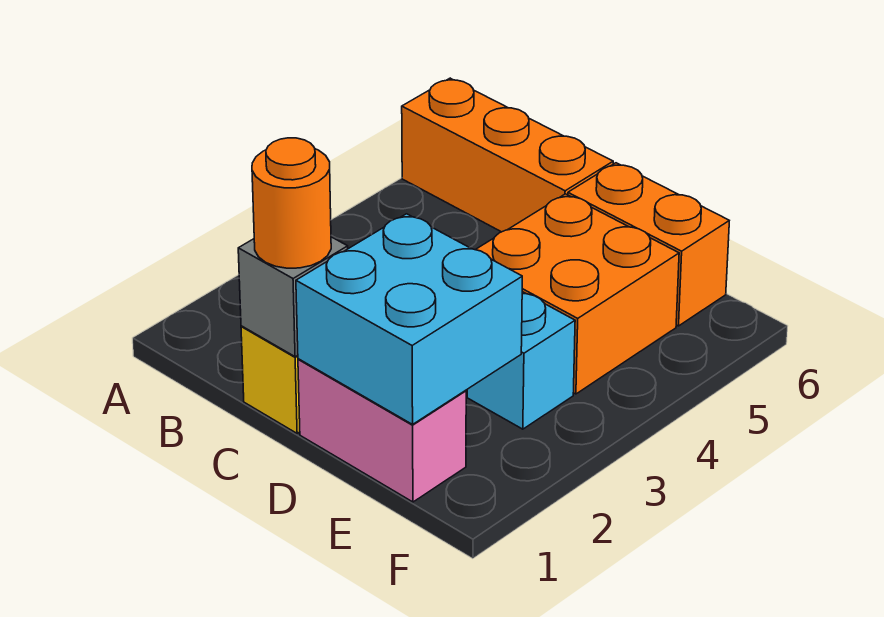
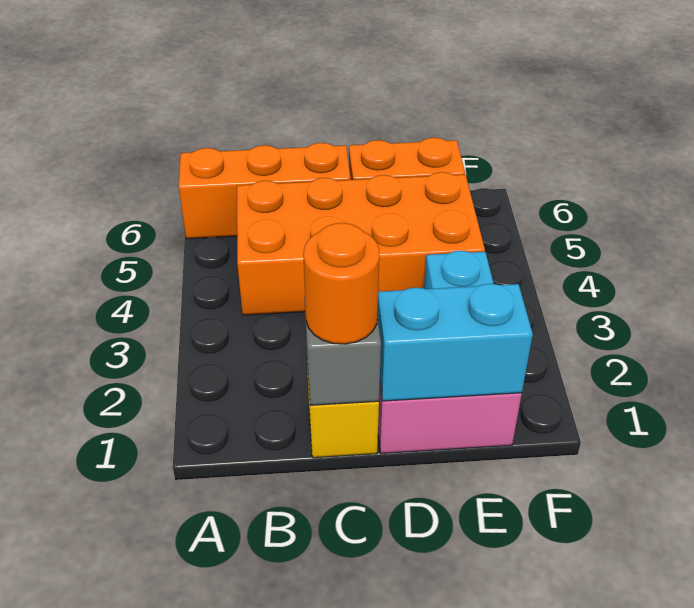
cyan brick D1:E2 level 2 -> cyan brick D1:E1 level 2
orange brick D4:E5 level 1 -> orange brick B4:E5 level 1

